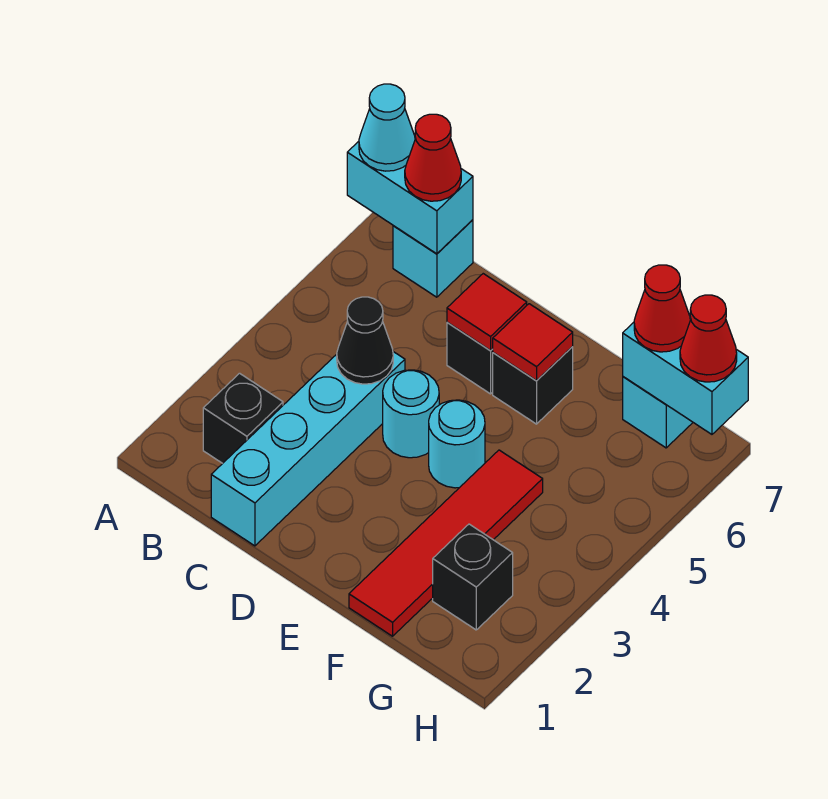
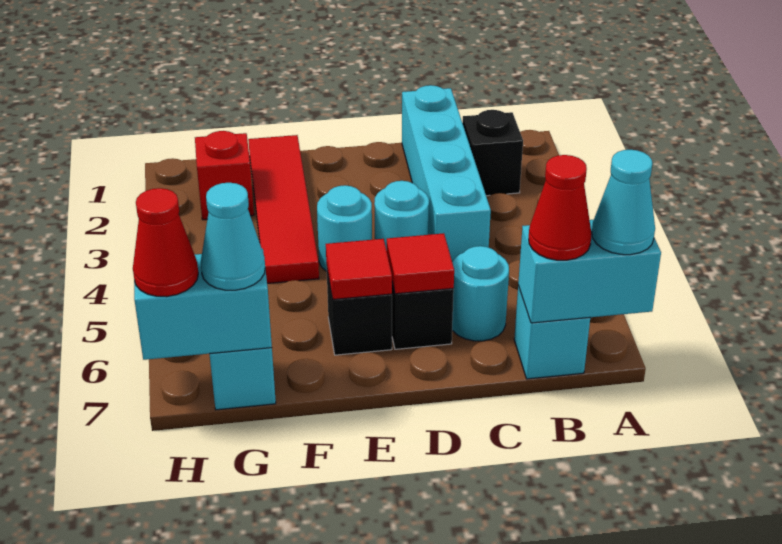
black cone C4 level 2 -> none
none -> cyan round brick C6 level 1
black brick G2 level 1 -> red brick G2 level 1
red cone G7 level 3 -> cyan cone G7 level 3

